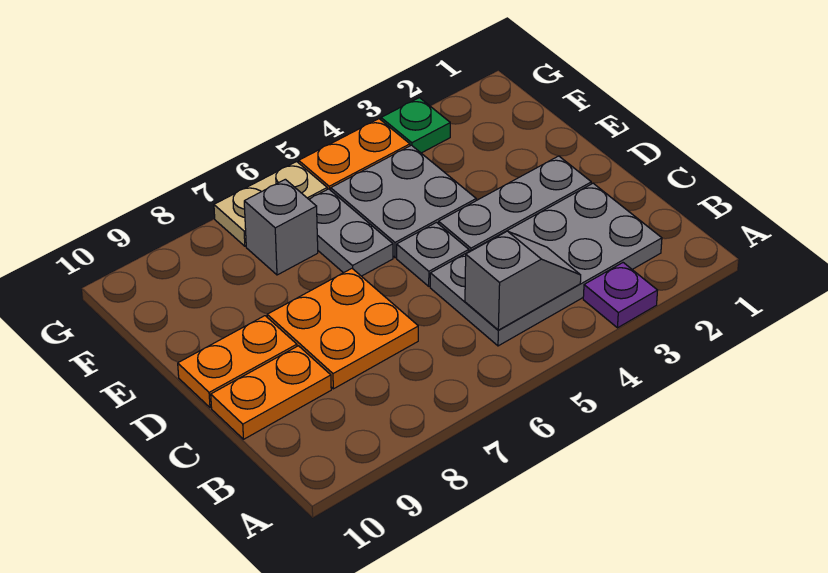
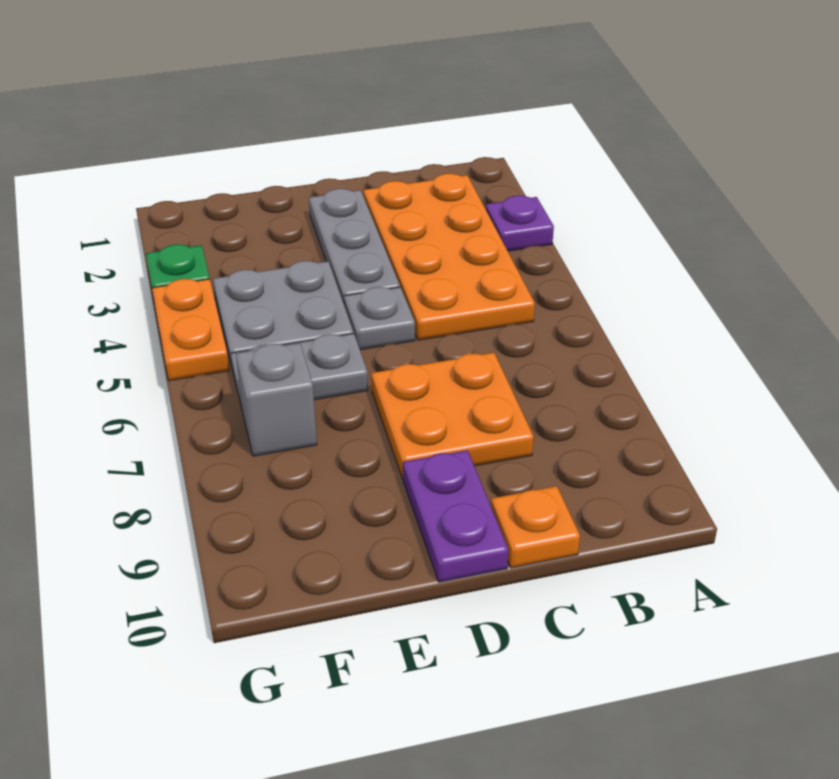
grey plate B2:C5 level 1 -> orange plate B2:C5 level 1
grey slope B4:B5 level 2 top 5 -> none
orange plate C9:C10 level 1 -> orange plate C10 level 1
orange plate D9:D10 level 1 -> purple plate D9:D10 level 1
tan plate G6:G7 level 1 -> none

